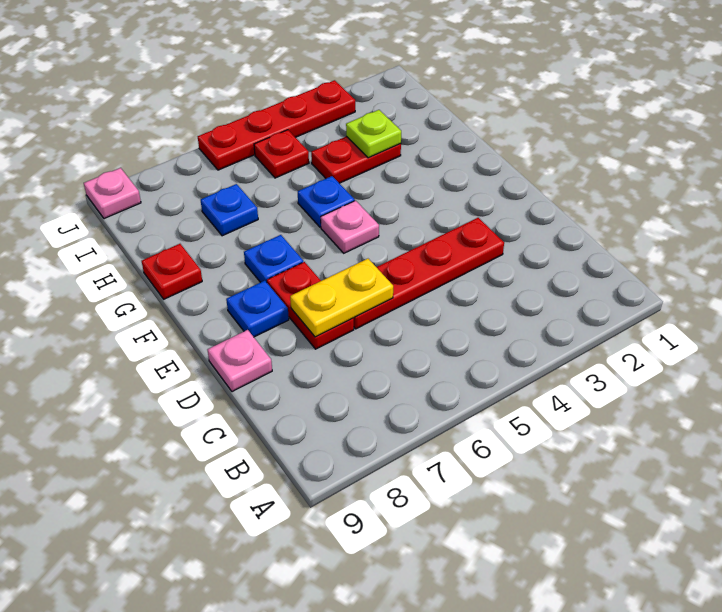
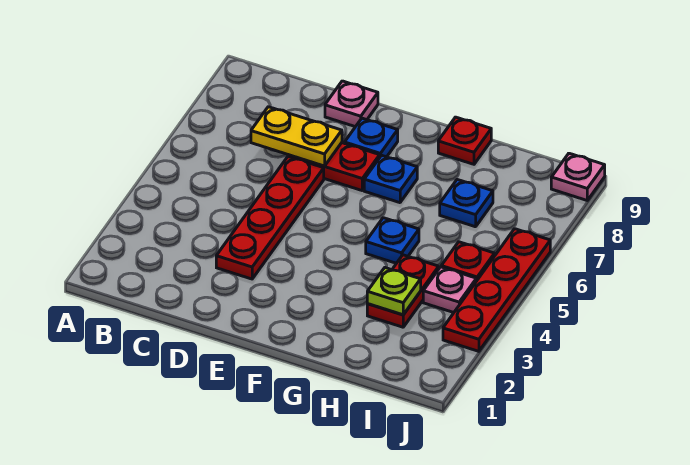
yellow plate D6:D7 level 2 -> yellow plate C7:D7 level 2
pink plate F5 level 1 -> pink plate I4 level 1

